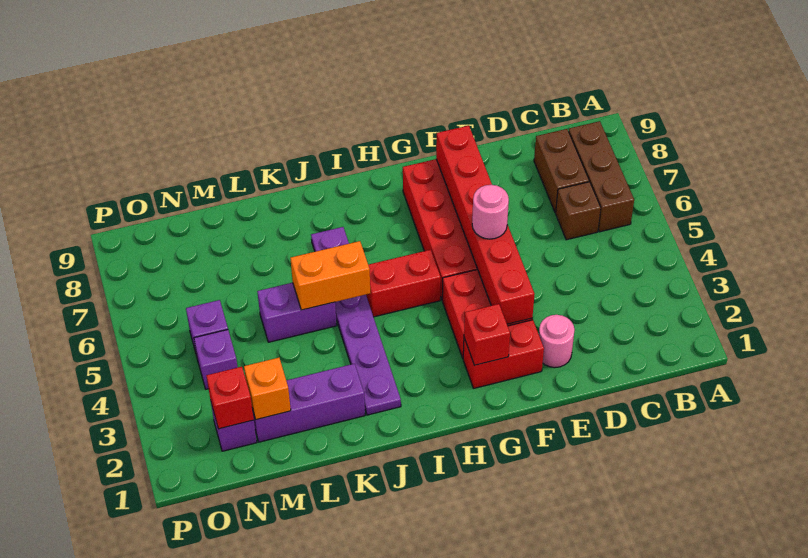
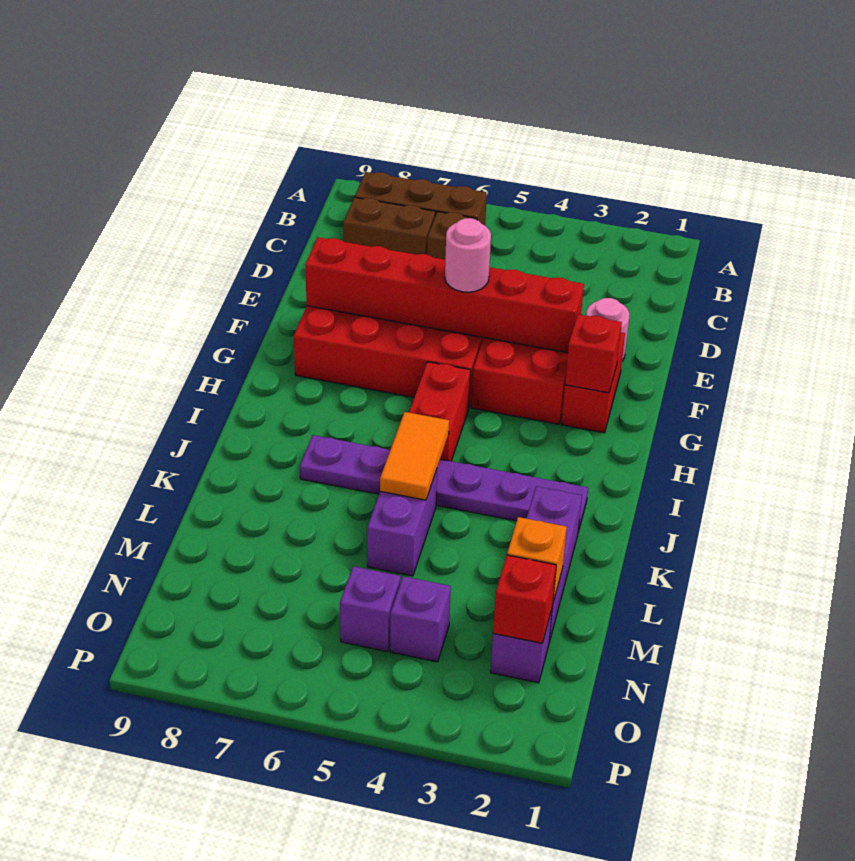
orange brick J5:K5 level 2 -> orange tile J5:K5 level 2

